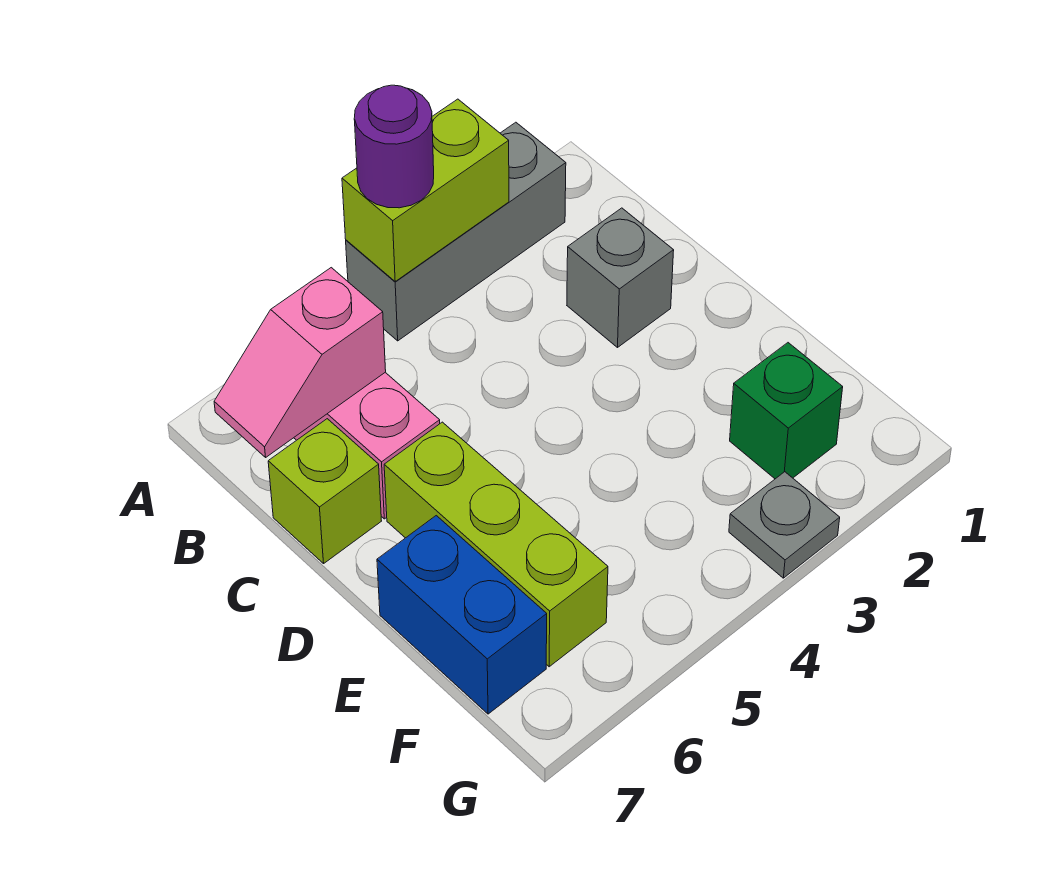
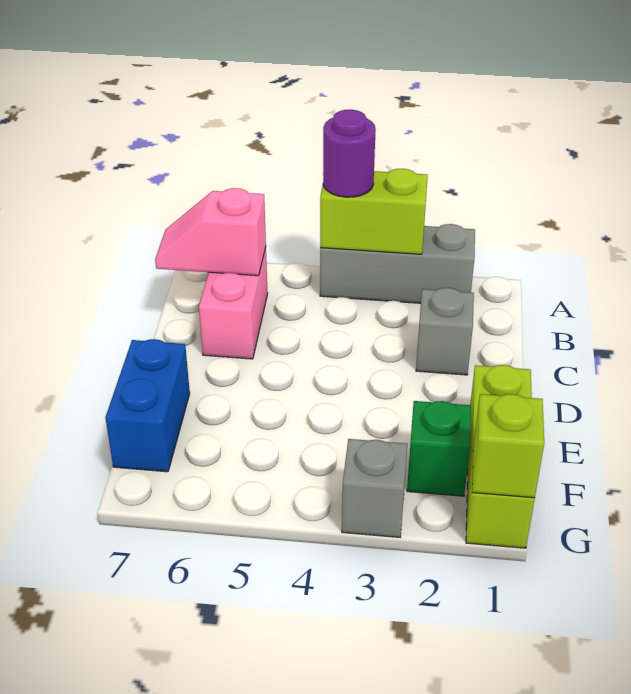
lime brick C7 level 1 -> lime brick G1 level 2
lime brick D6:F6 level 1 -> lime brick E1:G1 level 1
grey plate G3 level 1 -> grey brick G3 level 1

